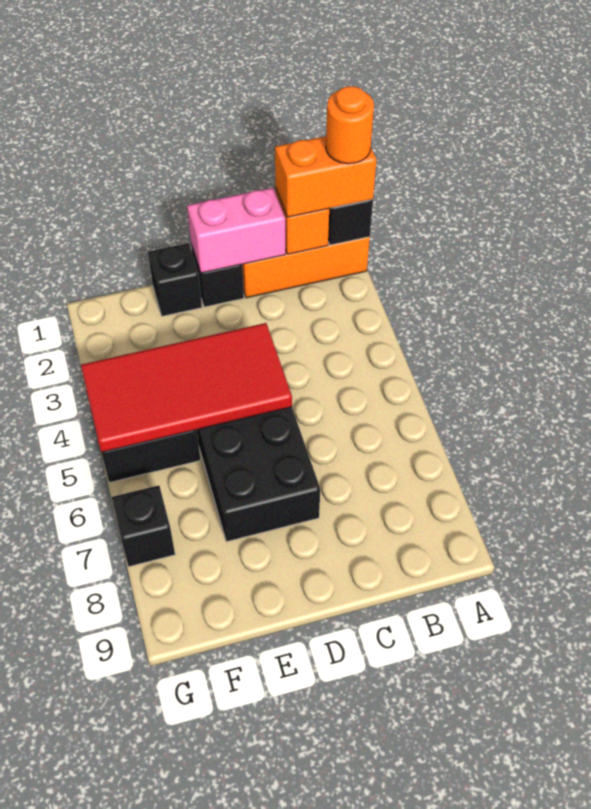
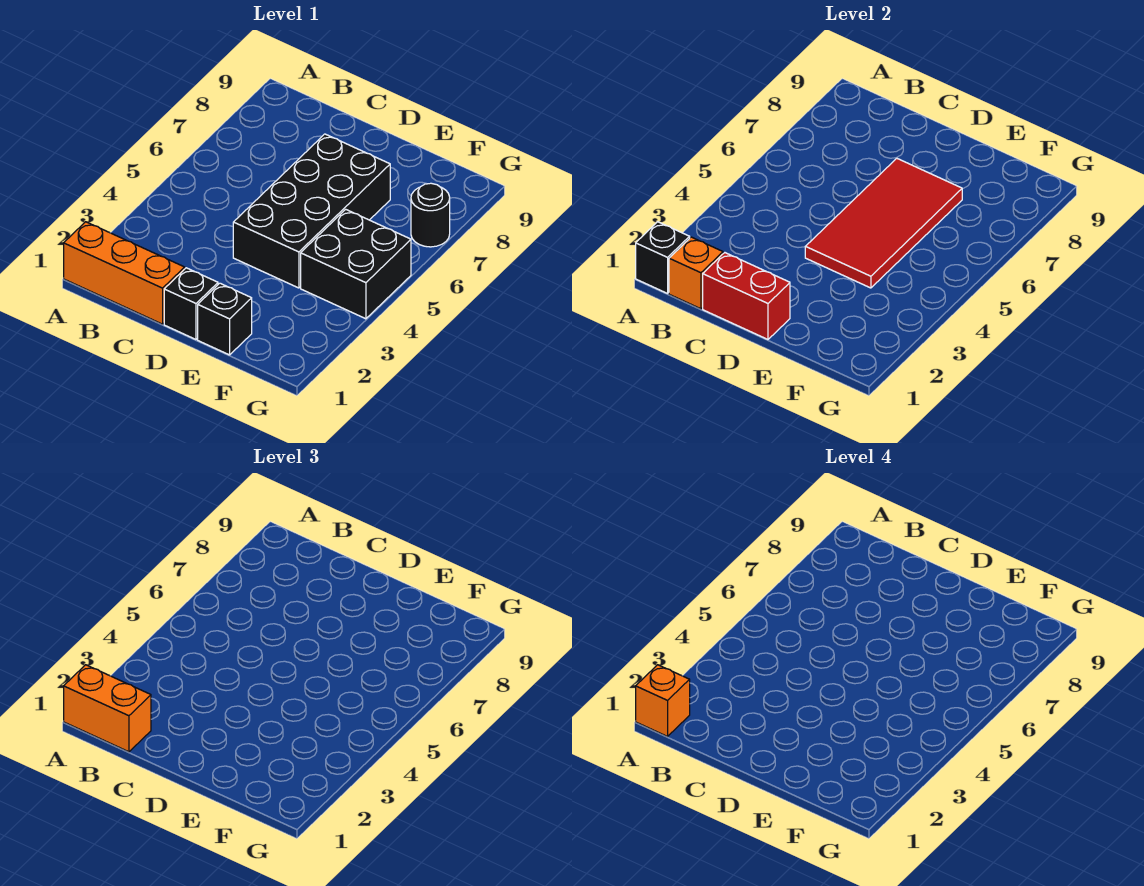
orange round brick A1 level 4 -> orange brick A1 level 4
pink brick C1:D1 level 2 -> red brick C1:D1 level 2
red tile D4:G5 level 2 -> red tile D4:E7 level 2
black brick G7 level 1 -> black round brick G7 level 1

